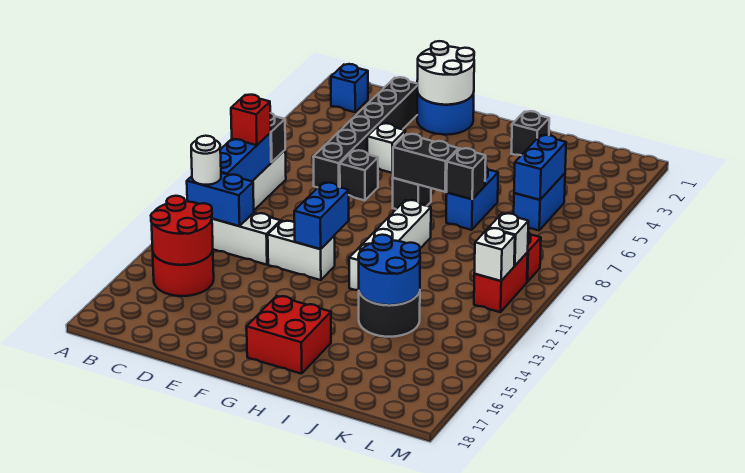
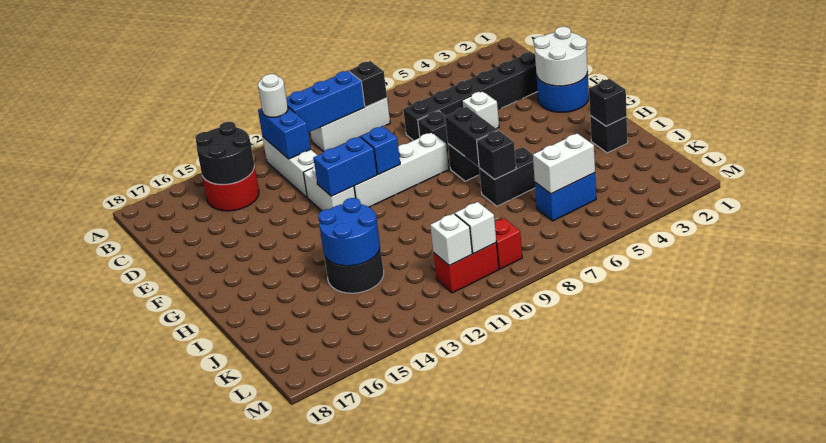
blue brick B2 level 1 -> blue brick F10 level 2
red brick B9 level 3 -> none
red round brick B14:C15 level 2 -> black round brick B14:C15 level 2
red brick G16:H17 level 1 -> none
white brick H9:H12 level 1 -> white brick F8:F11 level 1
none -> black brick I2 level 2
blue brick I6:I7 level 1 -> black brick I6:I7 level 1
blue brick K5:K6 level 2 -> white brick K5:K6 level 2

